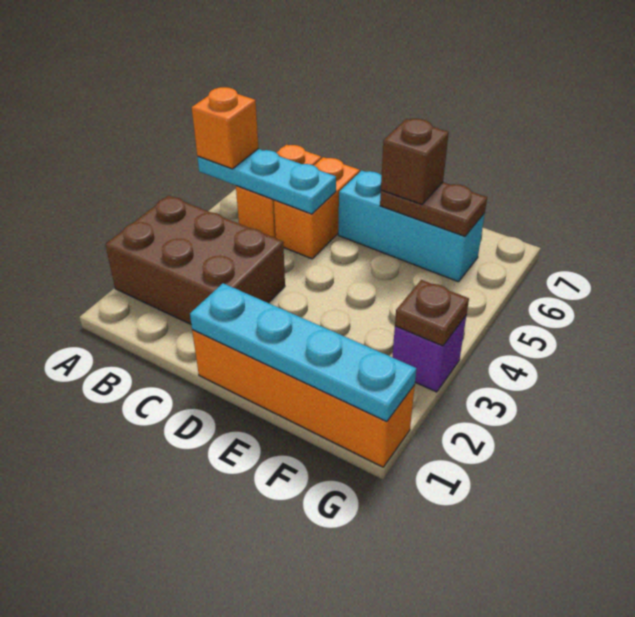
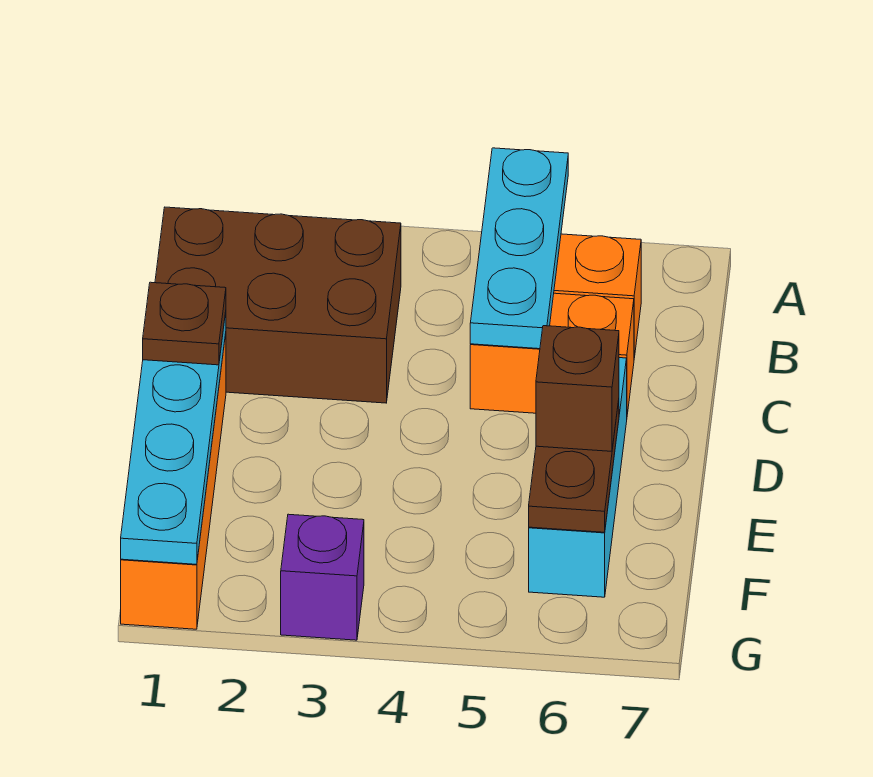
brown brick A2:C3 level 1 -> brown brick B1:C3 level 1
orange brick A5 level 3 -> none
brown plate G3 level 2 -> brown plate D1 level 3

